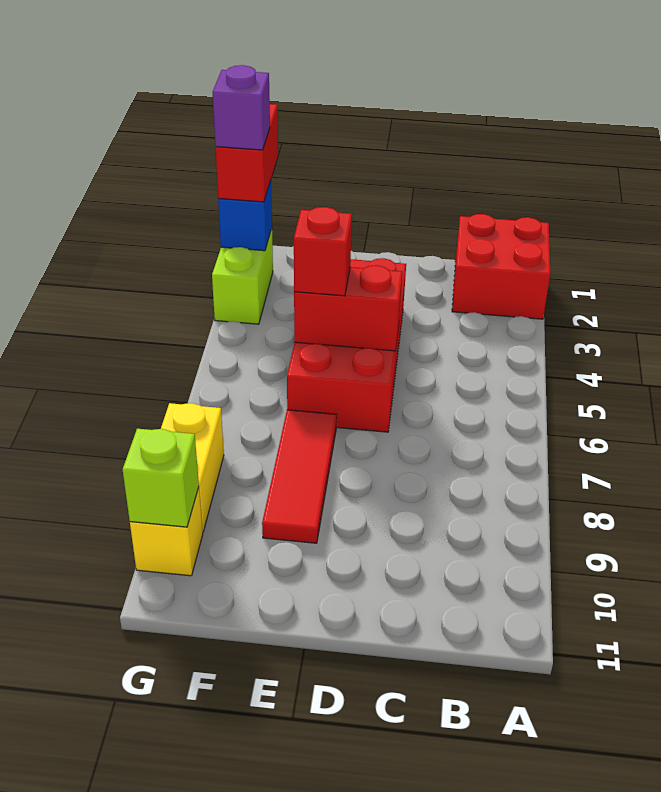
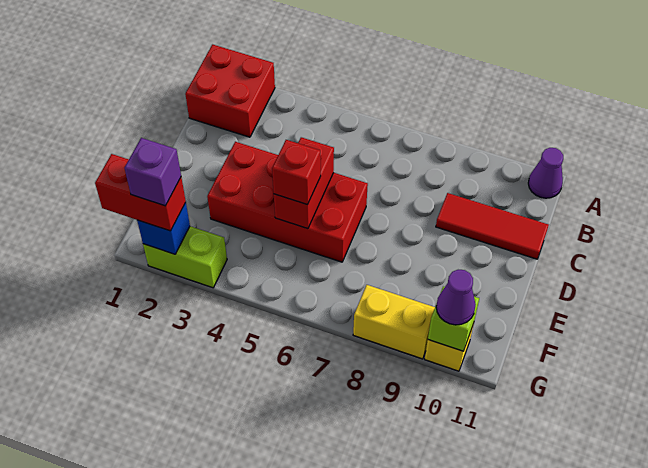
none -> purple cone A11 level 1
red tile E7:E9 level 1 -> red tile C9:C11 level 1
none -> purple cone G10 level 3

